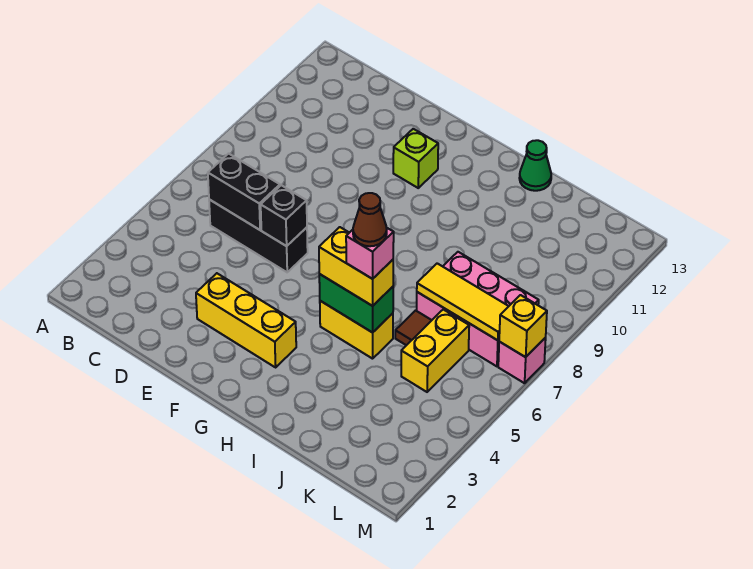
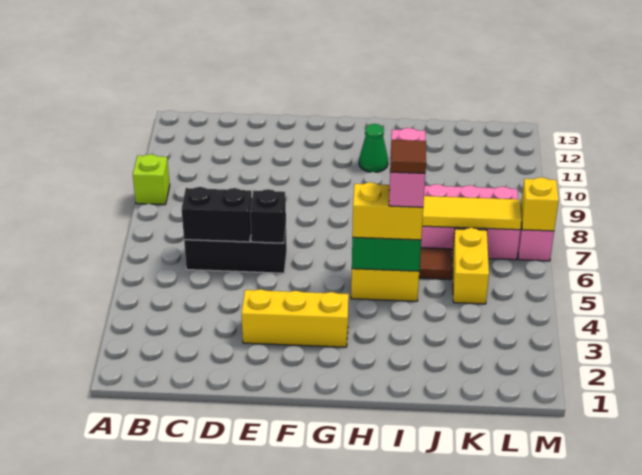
lime brick F11 level 1 -> lime brick A9 level 1
pink brick I5 level 4 -> pink brick I5:I6 level 4
brown cone I5 level 5 -> brown tile I5 level 5
green cone I13 level 1 -> green cone H11 level 1

